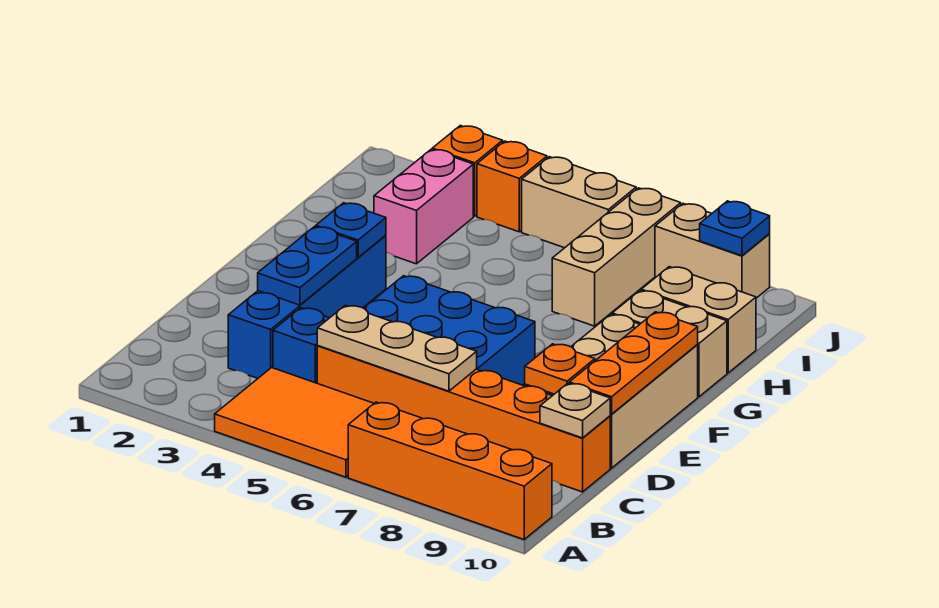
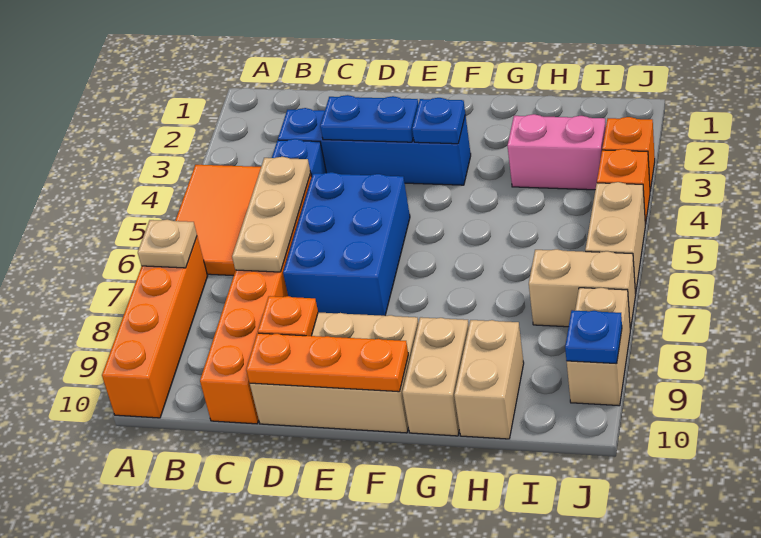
tan plate C10 level 2 -> tan plate A7 level 2
tan brick H7:J7 level 1 -> tan brick I7:J7 level 1

